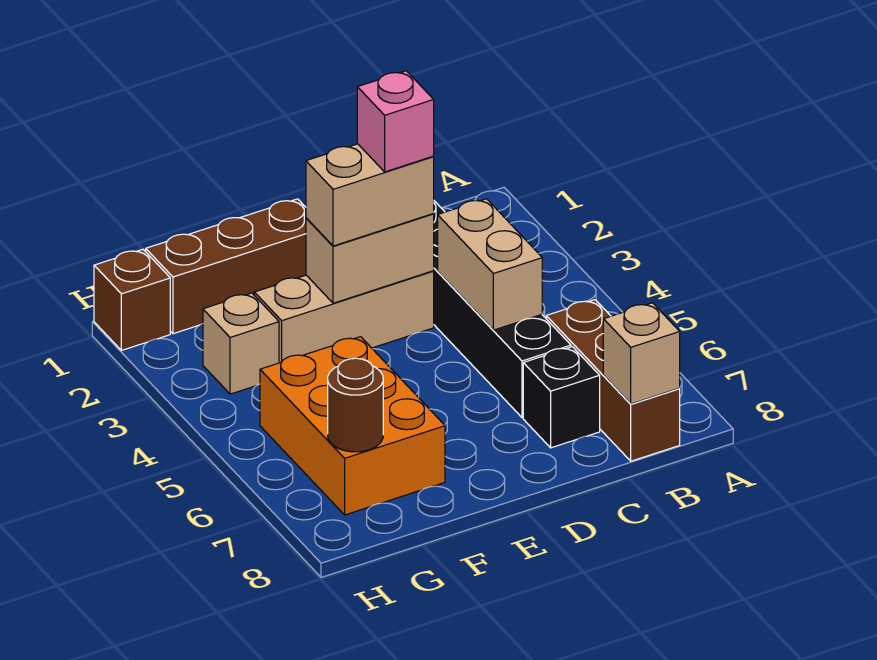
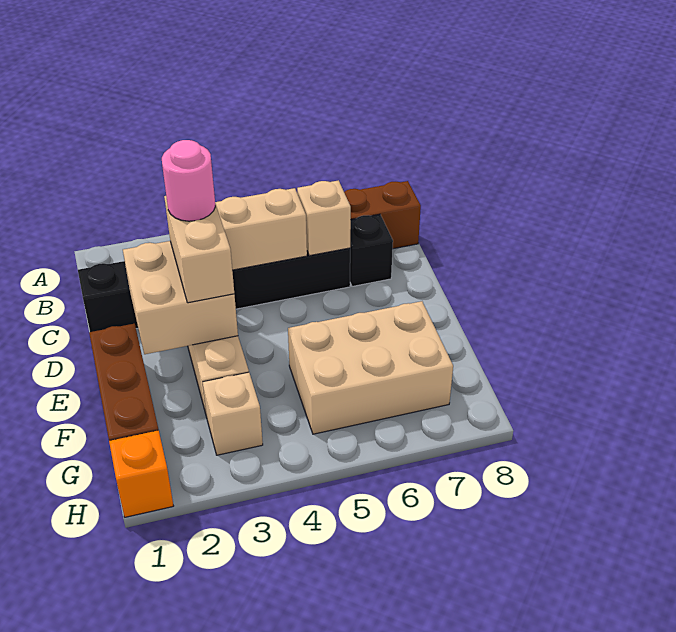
tan brick B8 level 2 -> tan brick C6 level 2
tan brick D3:E3 level 2 -> tan brick D2:E3 level 2
pink brick D3 level 4 -> pink round brick D3 level 4
orange brick F5:G7 level 1 -> tan brick F5:G7 level 1
brown round brick G7 level 2 -> none
brown brick H1 level 1 -> orange brick H1 level 1

